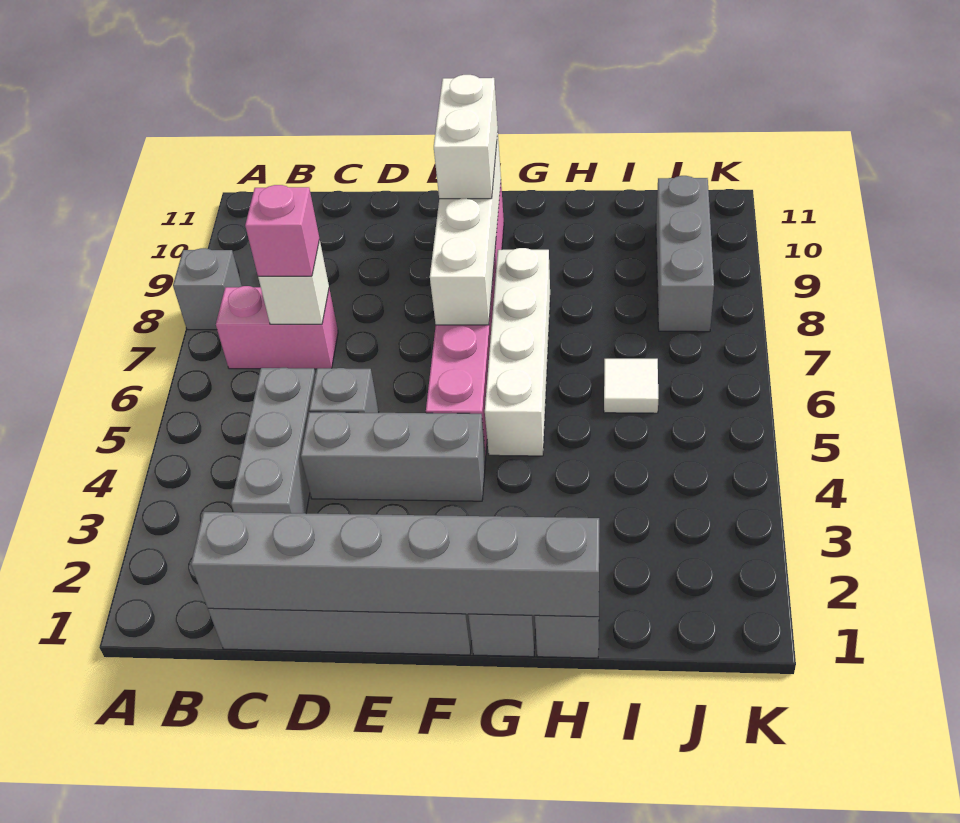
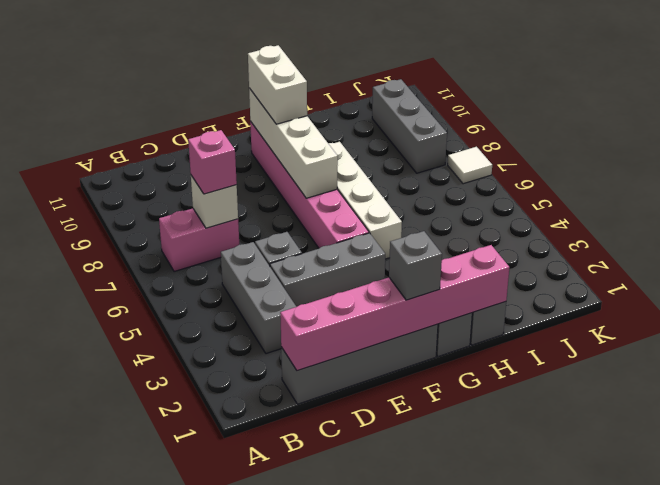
grey brick A8 level 1 -> grey brick F1 level 3
grey brick C1:H1 level 2 -> pink brick C1:H1 level 2
white tile I6 level 1 -> white tile K7 level 1

